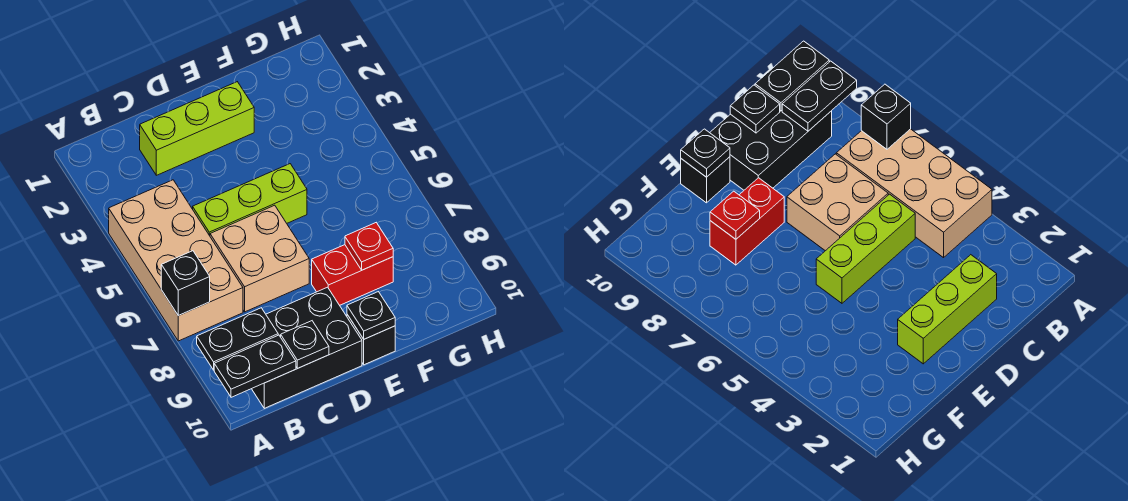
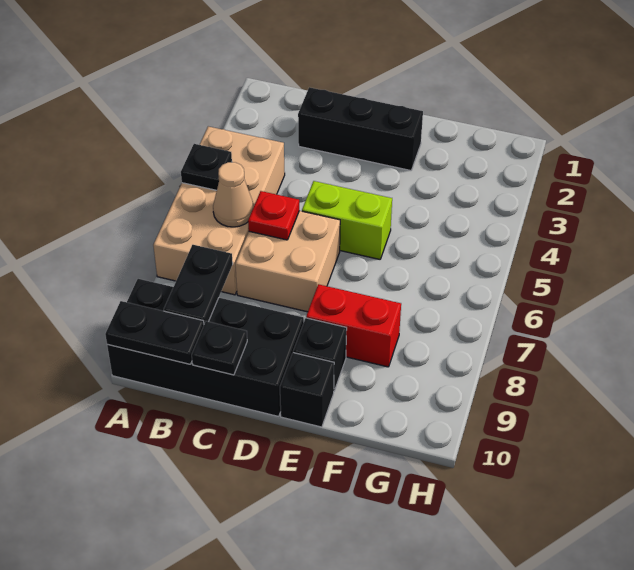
black brick A7 level 2 -> black brick E9 level 1
black plate A9:B9 level 2 -> black plate B8:B9 level 2
none -> tan cone B6 level 2
black brick B9:D10 level 1 -> black brick A9:D10 level 1
lime brick C2:E2 level 1 -> black brick C2:E2 level 1
lime brick C5:E5 level 1 -> lime brick D5:E5 level 1
black plate E10 level 2 -> black plate A5 level 2
red plate F8 level 2 -> red plate C6 level 2

